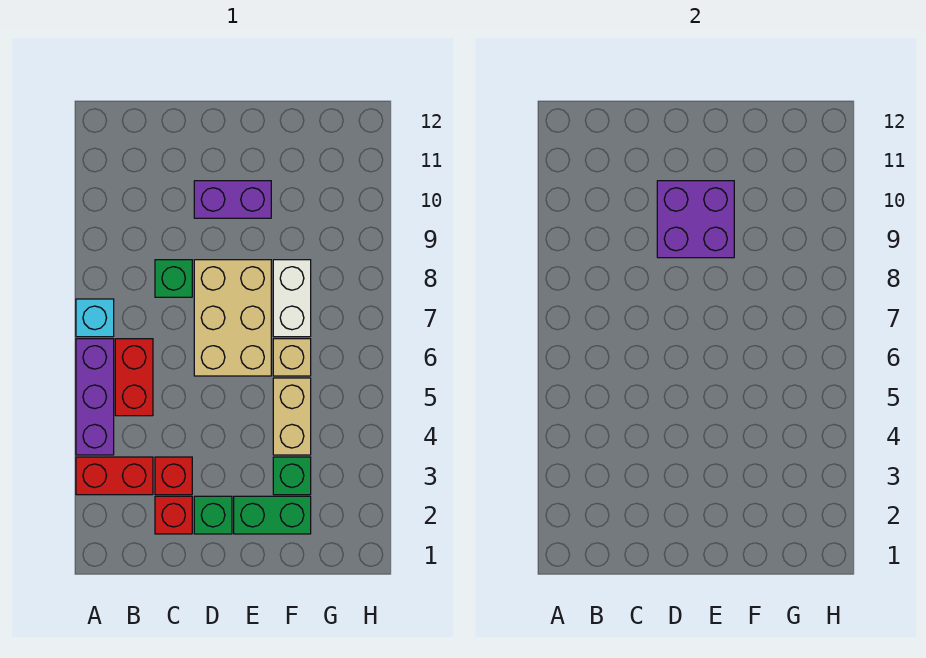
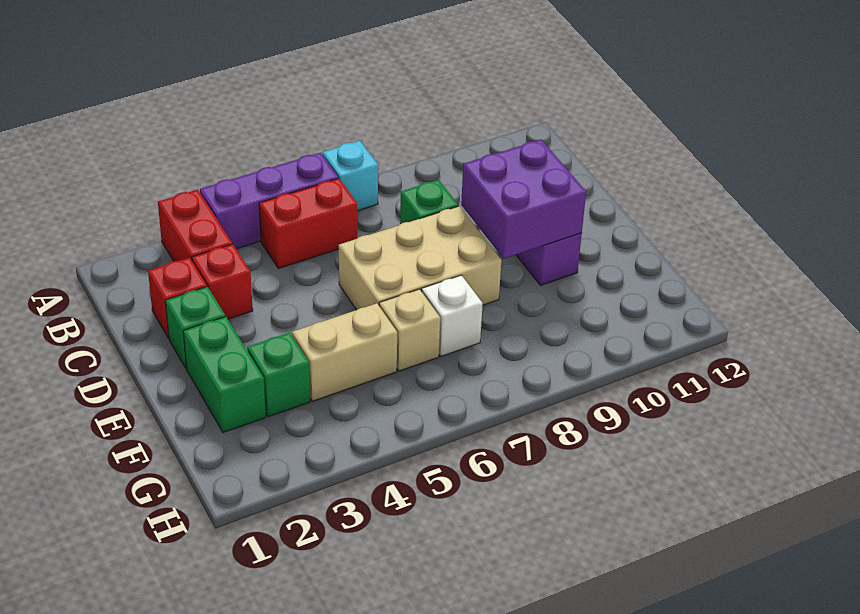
white brick F7:F8 level 1 -> white brick F7 level 1

